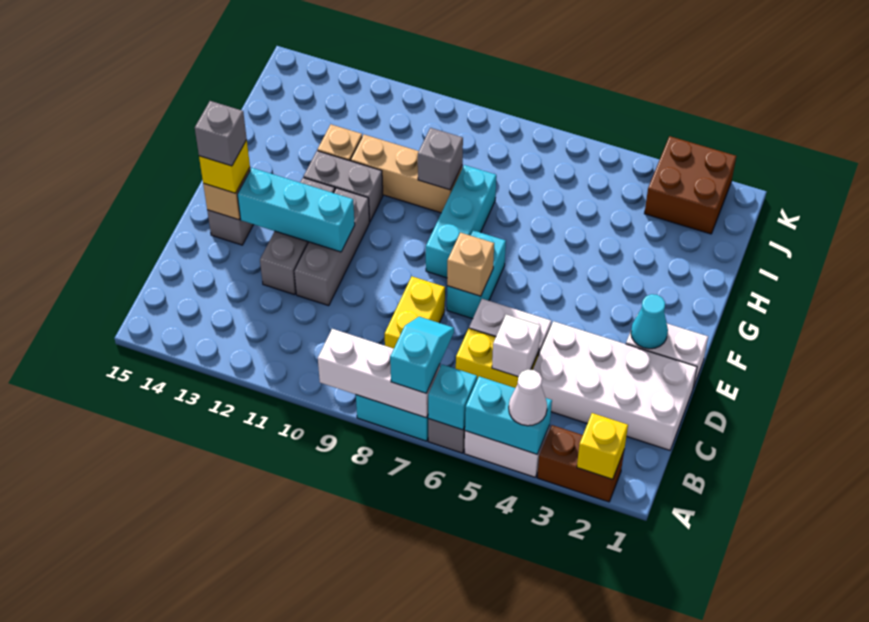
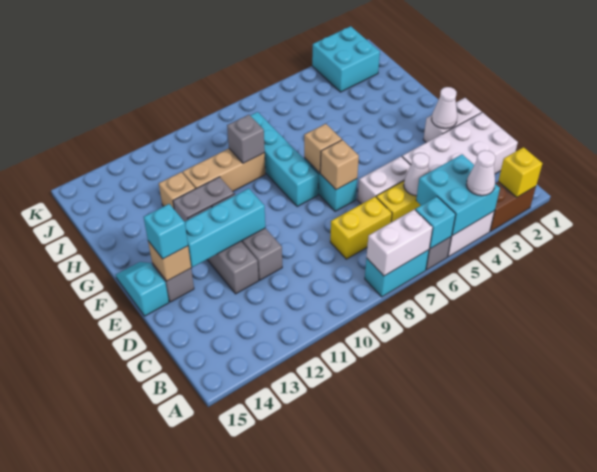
cyan brick A4:A5 level 2 -> cyan brick A4:B5 level 2
white brick A7:A9 level 2 -> white brick A7:A8 level 2
cyan slope A7:B7 level 3 top A -> cyan slope E15:F15 level 1 top E
white brick C5 level 2 -> white cone C5 level 2
yellow brick C8:D8 level 1 -> yellow brick C7:C8 level 1
cyan cone E2 level 2 -> white cone E2 level 2
yellow brick E14 level 3 -> cyan brick E14 level 3
grey brick E14 level 4 -> none
none -> tan brick F7 level 2
cyan brick F8:H8 level 1 -> cyan brick F8:I8 level 1
brown brick J2:K3 level 1 -> cyan brick J2:K3 level 1

